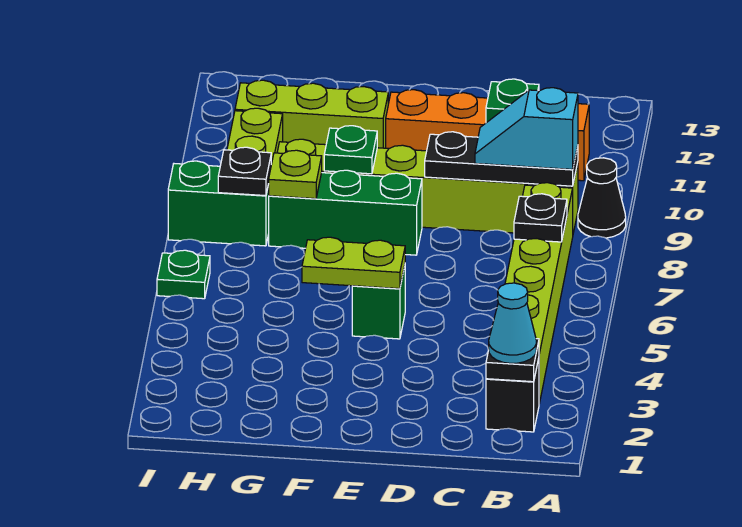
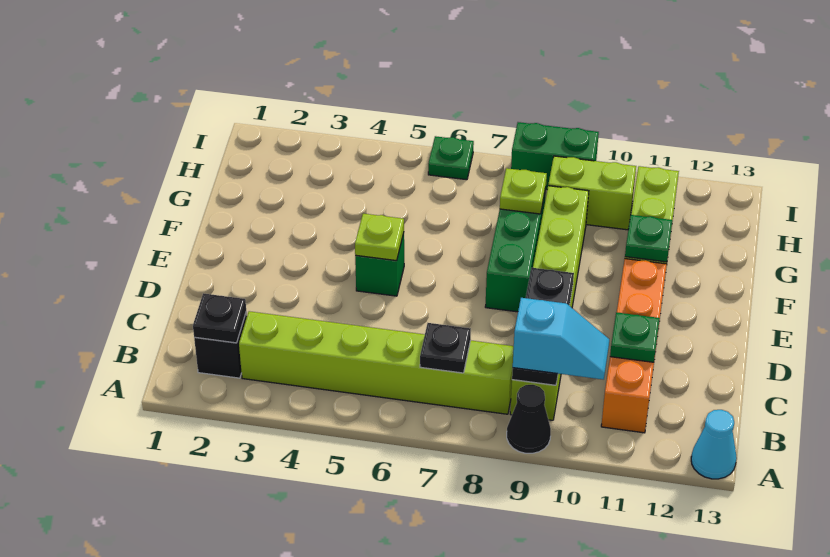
cyan cone B2 level 3 -> cyan cone A13 level 1
cyan slope B9:C9 level 3 top B -> cyan slope B9:B10 level 3 top 9
lime plate E5:F5 level 2 -> lime plate E5 level 2
green plate F9 level 2 -> green plate F11 level 2
green brick H8:I8 level 1 -> green brick I8:I9 level 1
black plate H8 level 2 -> none

